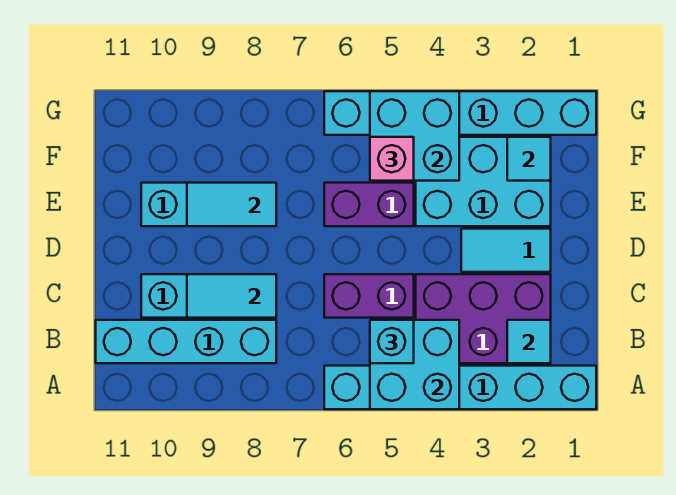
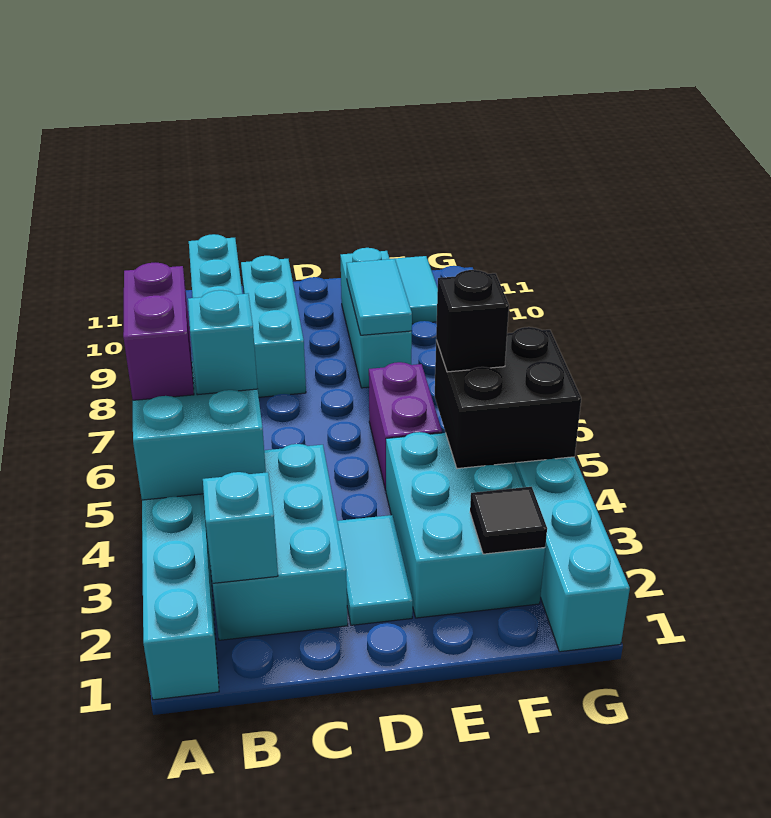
purple brick B2:C4 level 1 -> cyan brick B2:C4 level 1
cyan tile B2 level 2 -> cyan brick B2 level 2
purple brick C5:C6 level 1 -> purple brick A5:A6 level 3
cyan tile C8:C9 level 2 -> cyan tile F10:F11 level 1
cyan tile F2 level 2 -> black tile F2 level 2
cyan brick F4:G5 level 2 -> black brick F4:G5 level 2
pink brick F5 level 3 -> black brick F5 level 3

